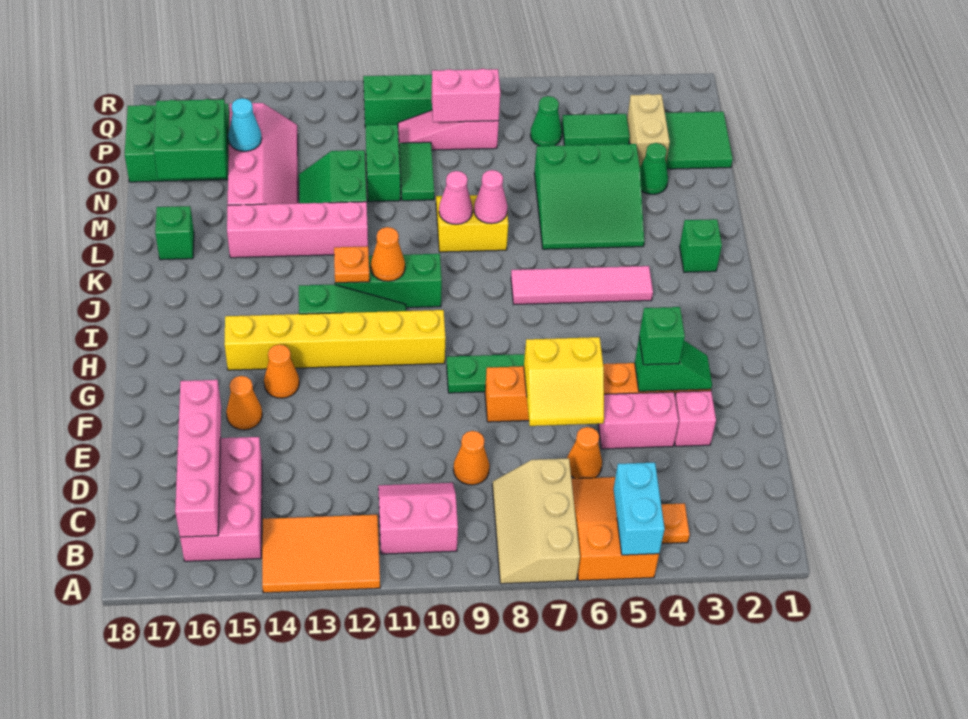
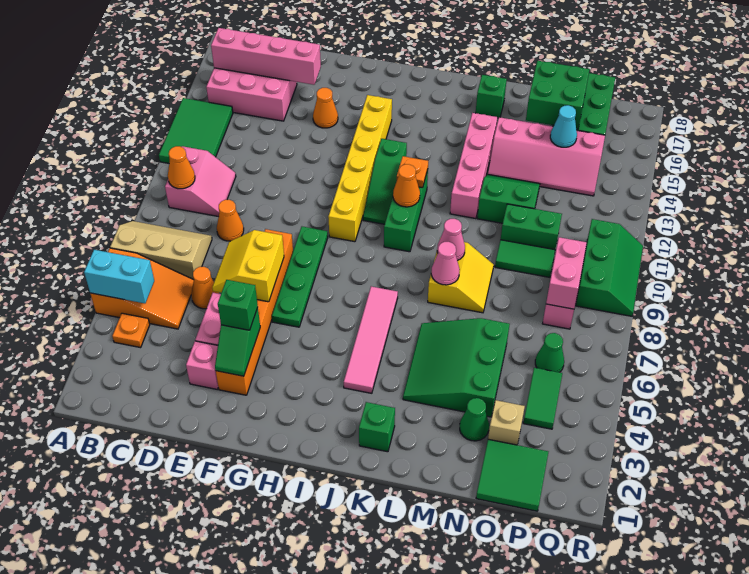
orange tile A12:B14 level 1 -> green tile A12:B14 level 1
orange cone G14 level 1 -> orange cone B10 level 2
tan brick O3:P3 level 1 -> tan brick O3 level 1

